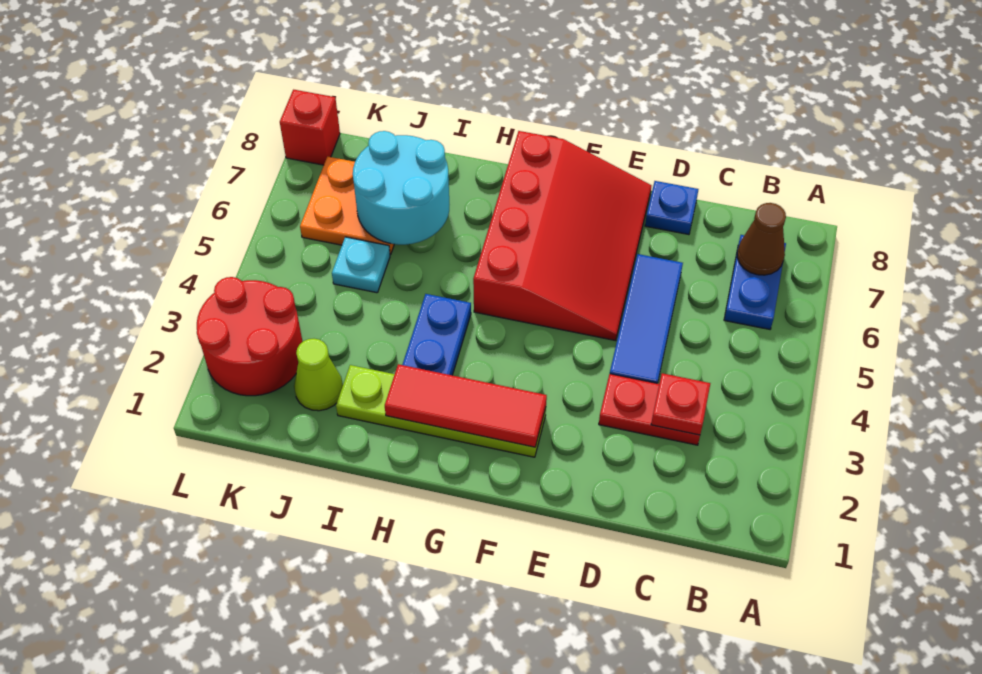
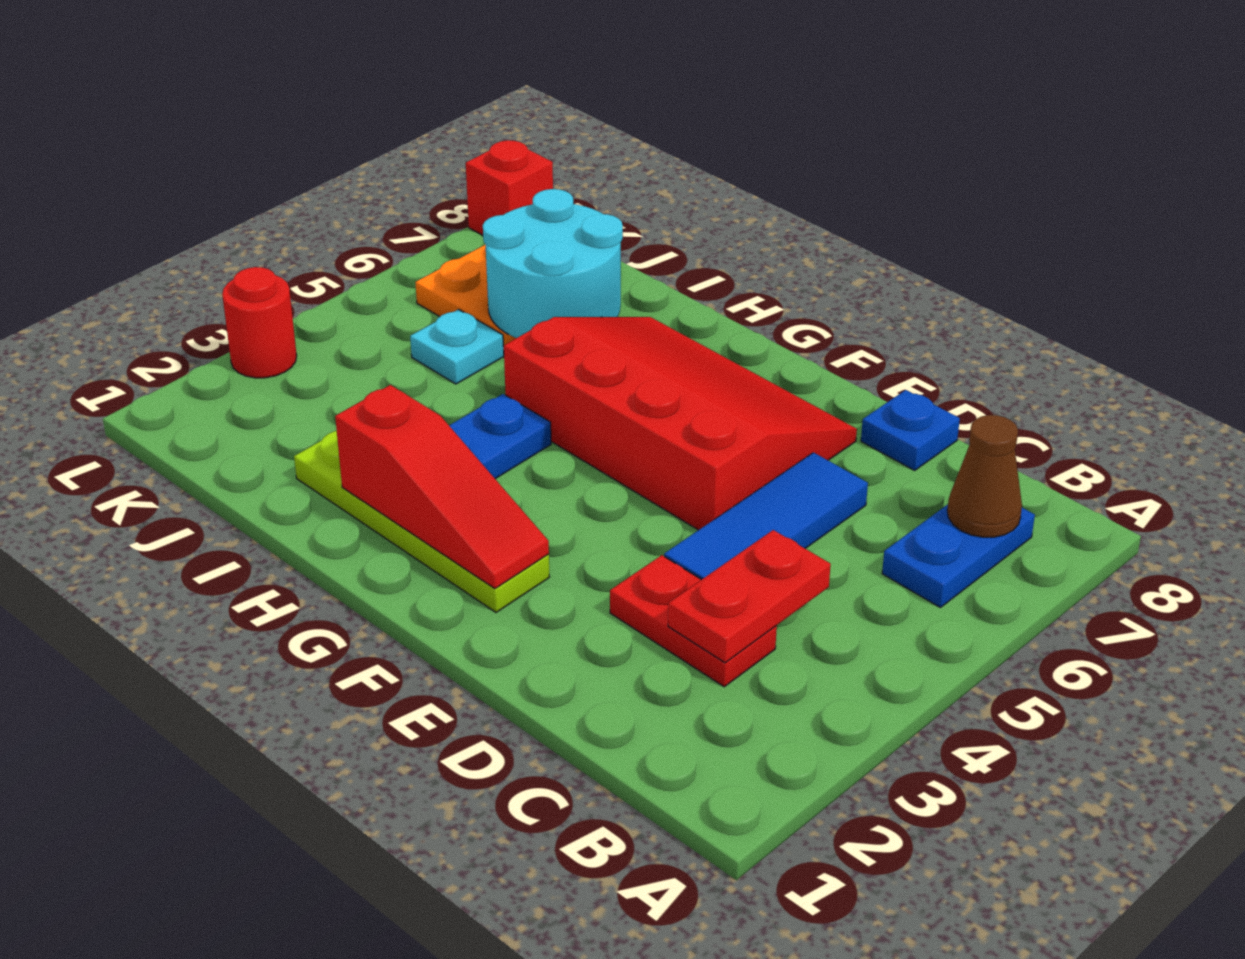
red plate C3 level 2 -> red plate C3:C4 level 2
red slope E5:G8 level 1 top G -> red slope E5:H7 level 1 top 5
red tile F2:H2 level 2 -> red slope F2:H2 level 2 top H
lime cone J2 level 1 -> none
red round brick K2:L3 level 1 -> red round brick L3 level 1

